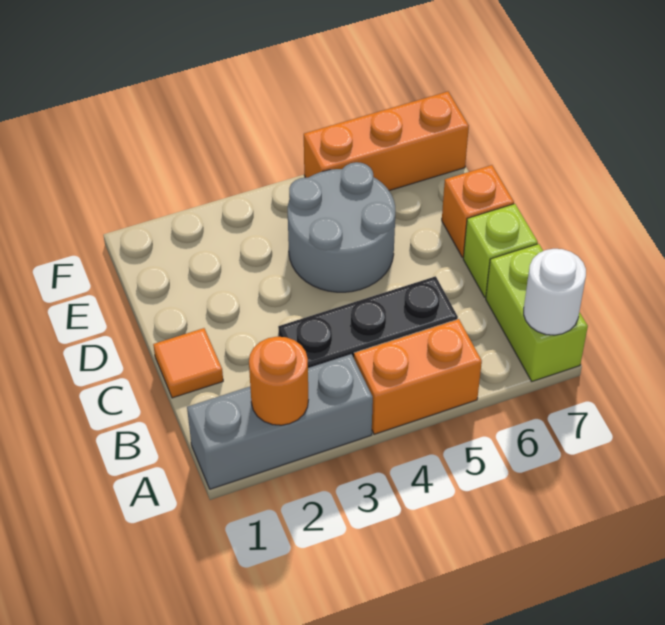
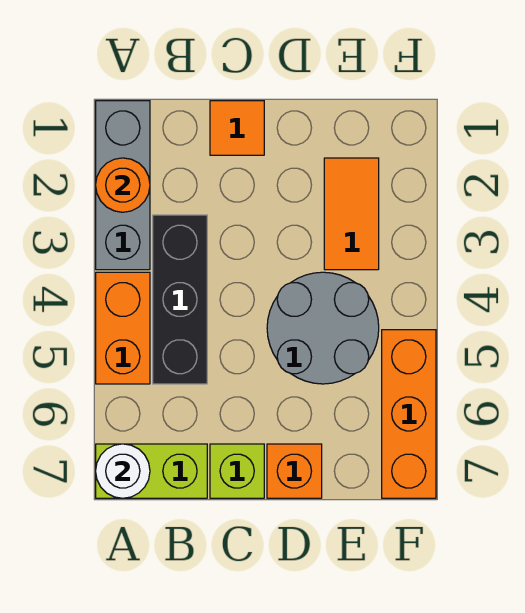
none -> orange tile E2:E3 level 1

